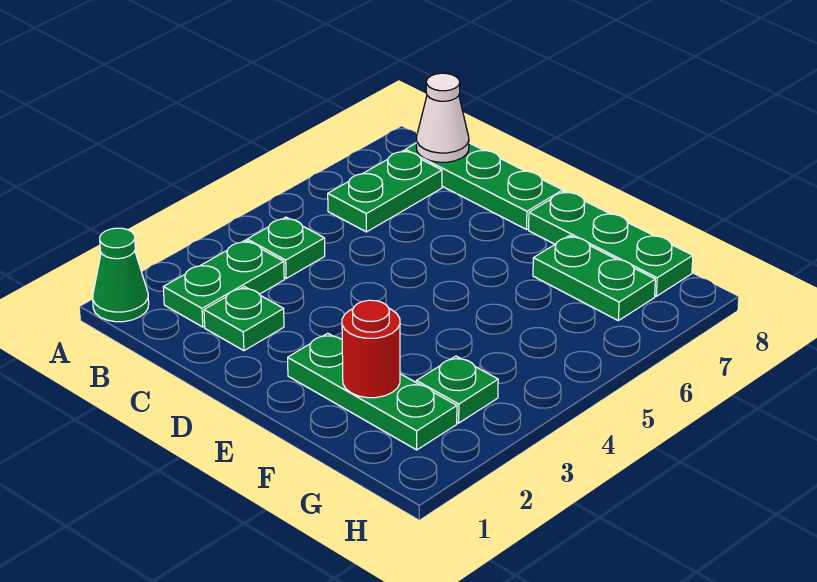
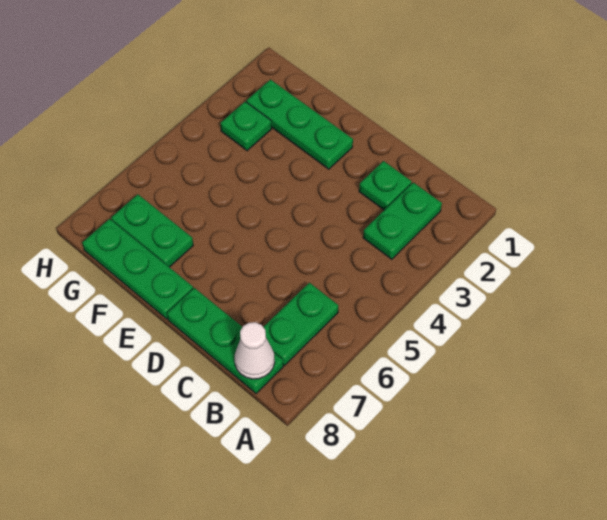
green cone A1 level 1 -> none
green plate B4 level 1 -> none
red round brick F2 level 2 -> none

